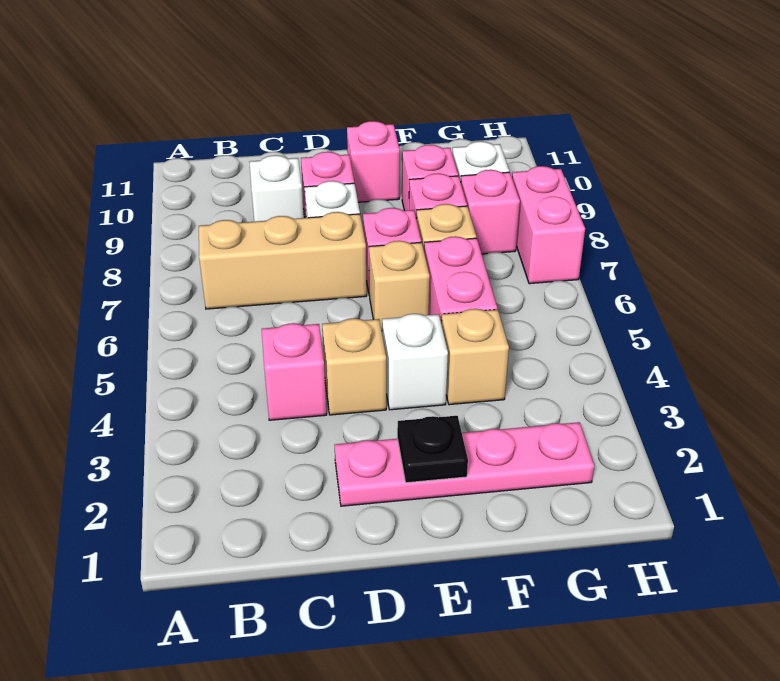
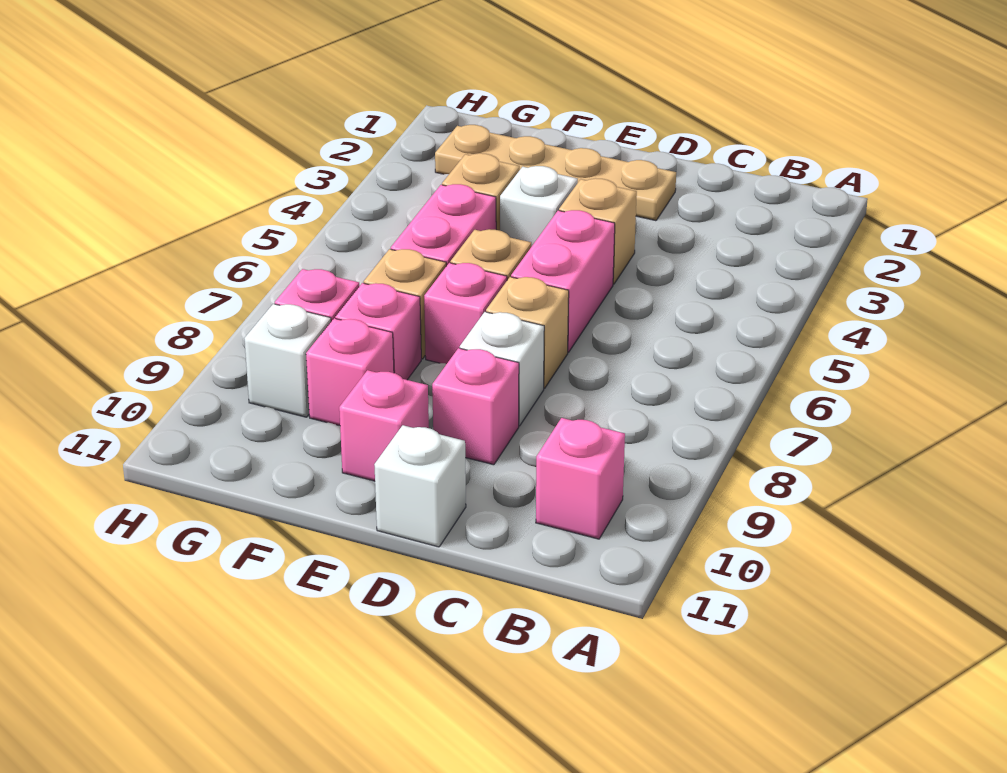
tan brick B7:D7 level 1 -> tan brick D7 level 1
pink brick C4 level 1 -> pink brick B10 level 1
white brick C9 level 1 -> white brick D11 level 1
pink plate D2:G2 level 1 -> tan plate D2:G2 level 1
black plate E2 level 2 -> none
pink brick H7:H8 level 1 -> pink brick D5:D6 level 1

